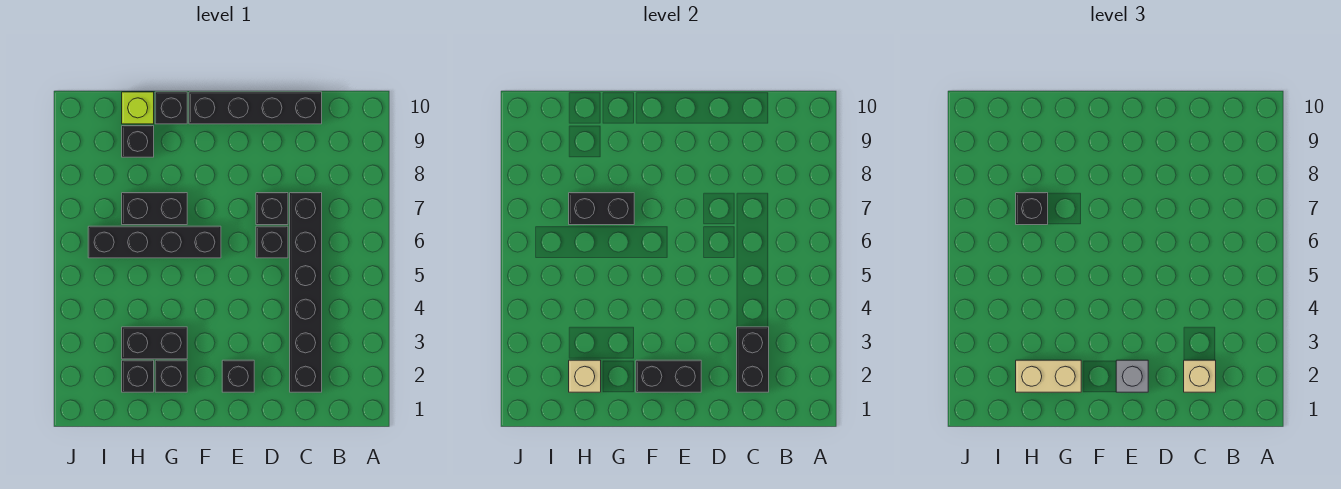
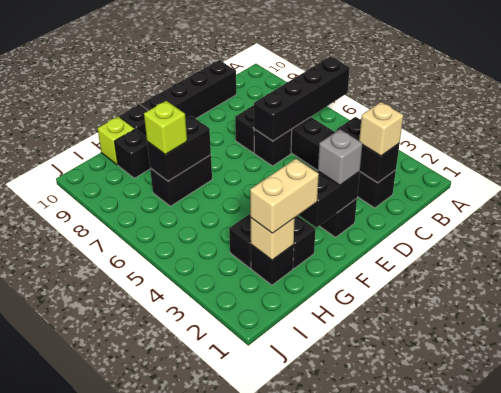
black brick F6:I6 level 1 -> black brick A6:D6 level 2
black brick H7 level 3 -> lime brick H7 level 3

